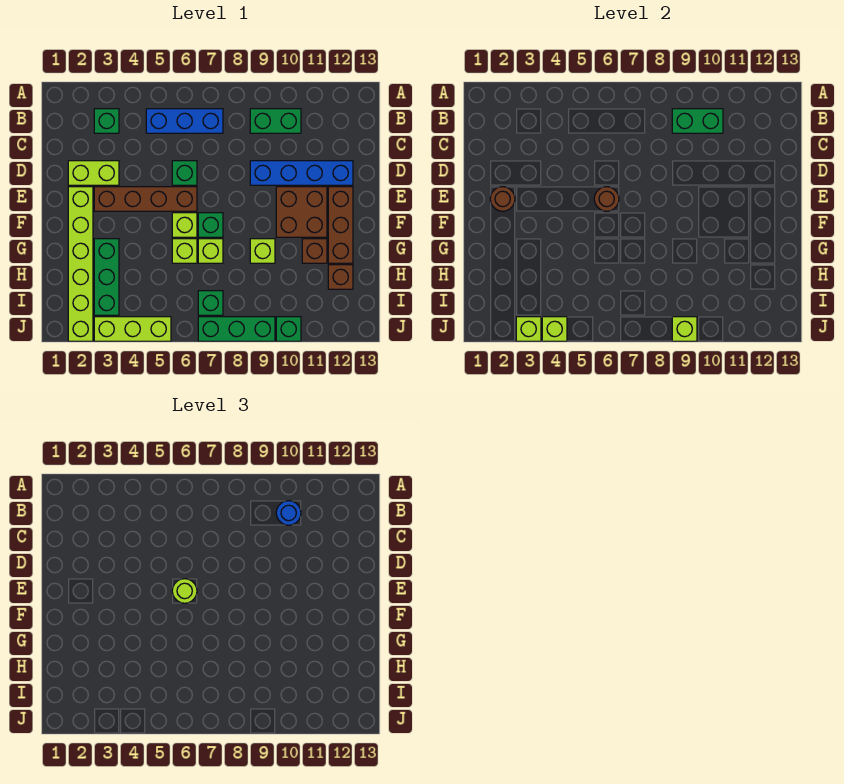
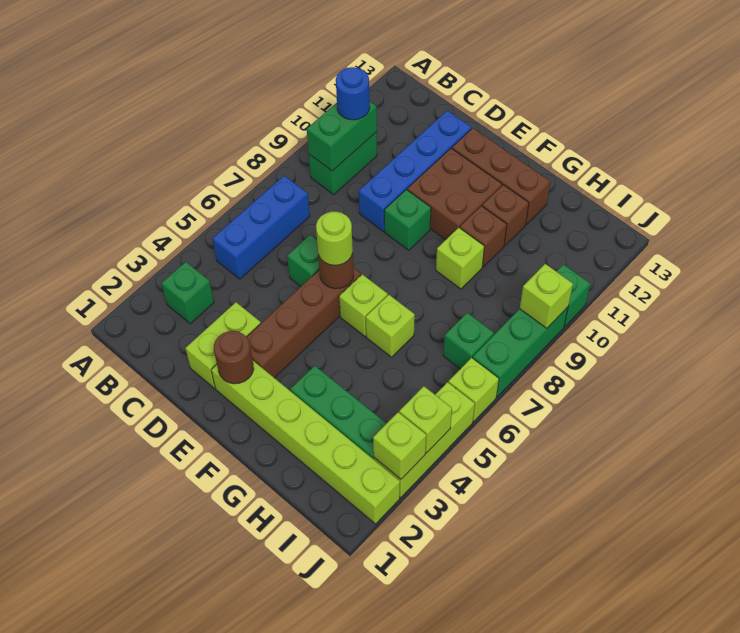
green brick F7 level 1 -> green brick E9 level 1
lime brick G7 level 1 -> lime brick J6 level 1
brown brick H12 level 1 -> brown brick G10 level 1

